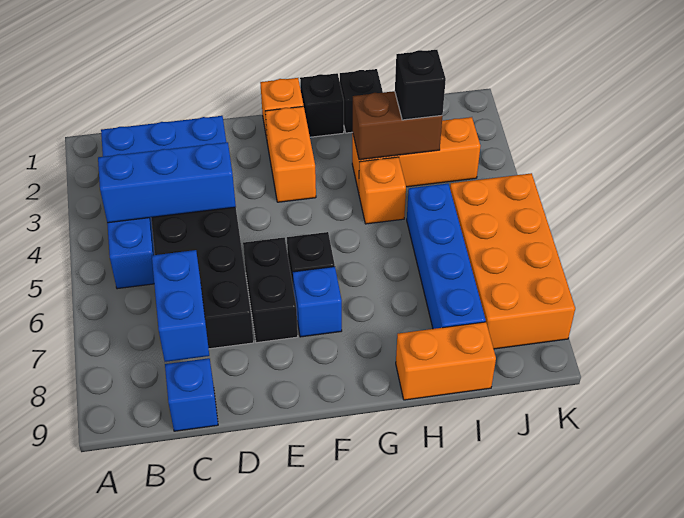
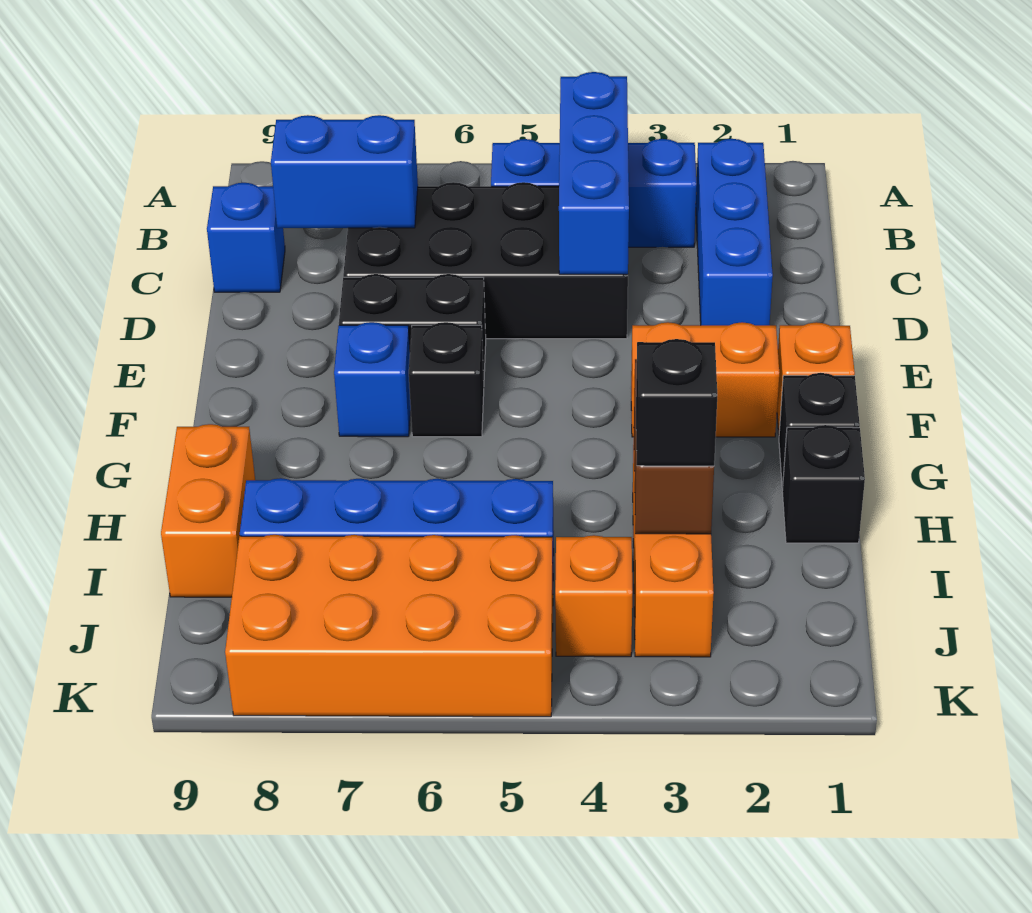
orange brick H4 level 1 -> orange brick J4 level 1

